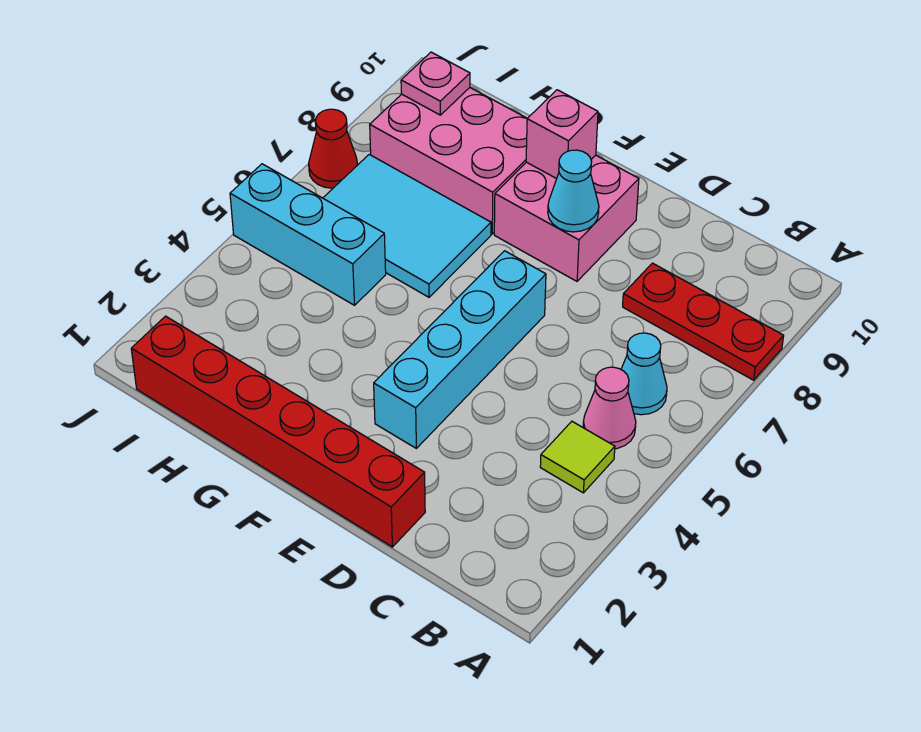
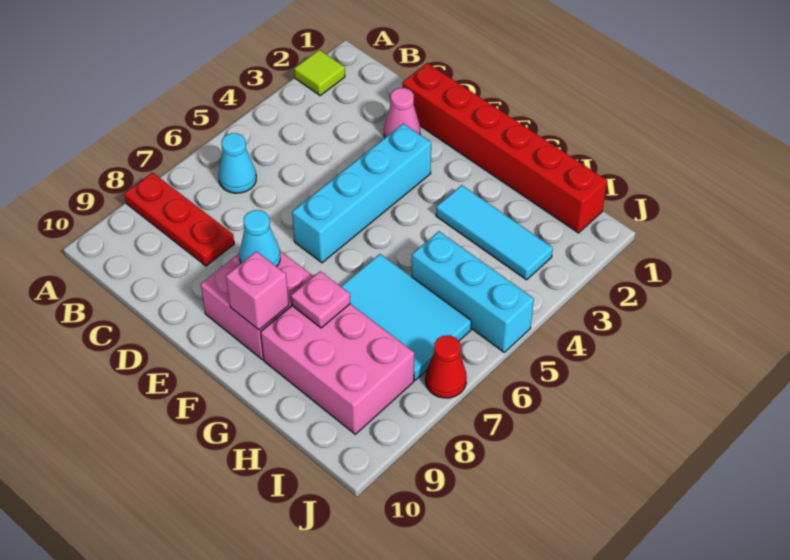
lime tile B4 level 1 -> lime tile A2 level 1
pink cone B5 level 1 -> pink cone D2 level 1
none -> cyan tile G3:I3 level 1
pink plate I9 level 2 -> pink plate G8 level 2

